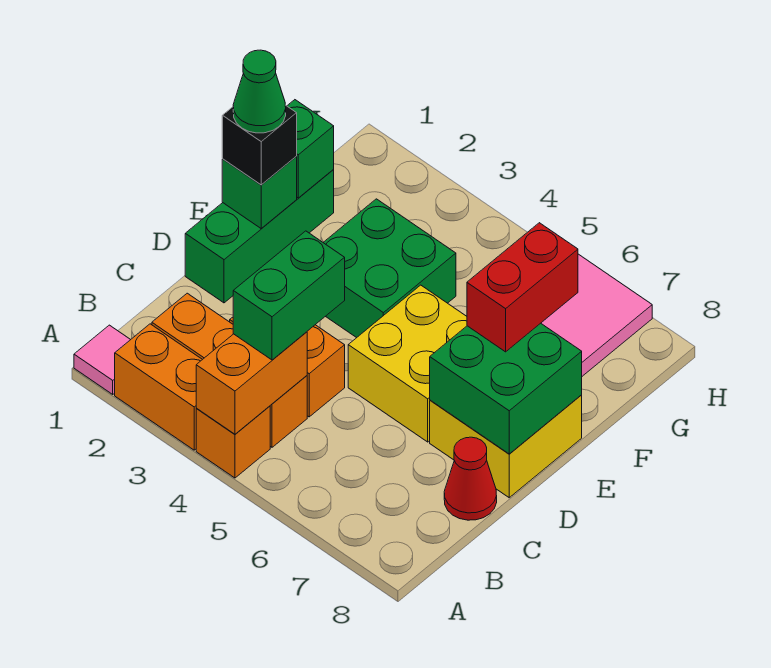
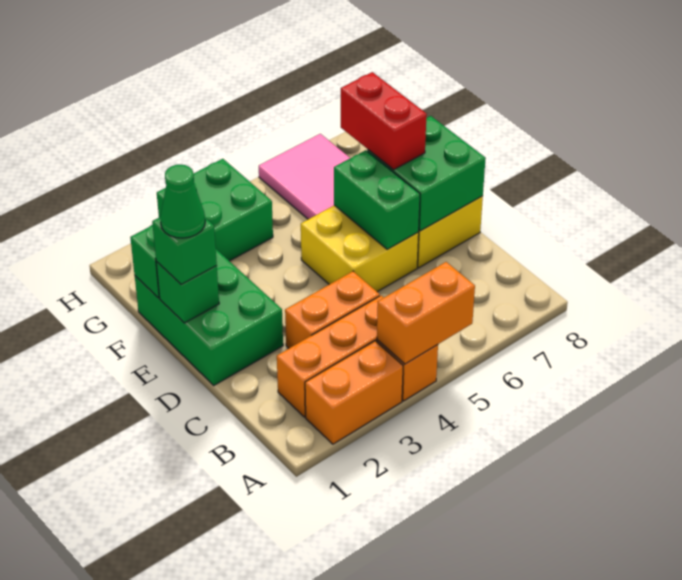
pink tile A1 level 1 -> none
orange brick A4:B4 level 2 -> orange brick A4:A5 level 2
green brick B4:C4 level 3 -> green brick D6:E6 level 2
red cone C8 level 1 -> none
green brick D1:F1 level 1 -> green brick D1:F2 level 1
black brick E1 level 3 -> green brick E1 level 3
green brick E3:F4 level 1 -> green brick G3:H4 level 1

